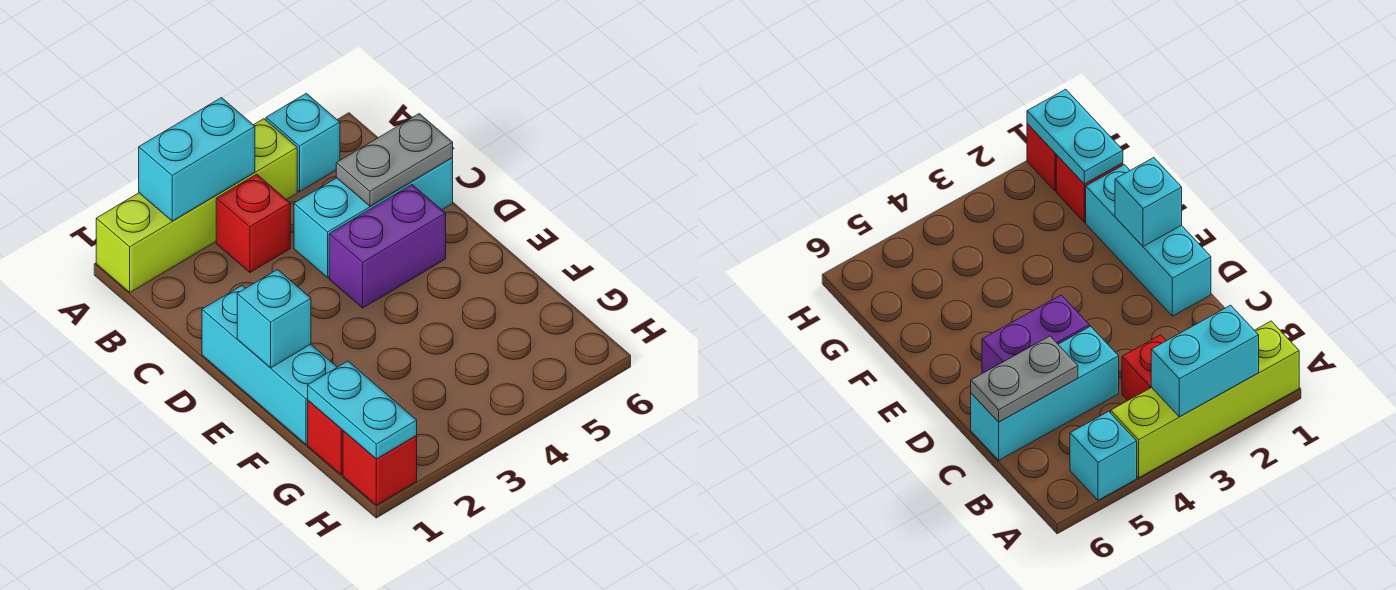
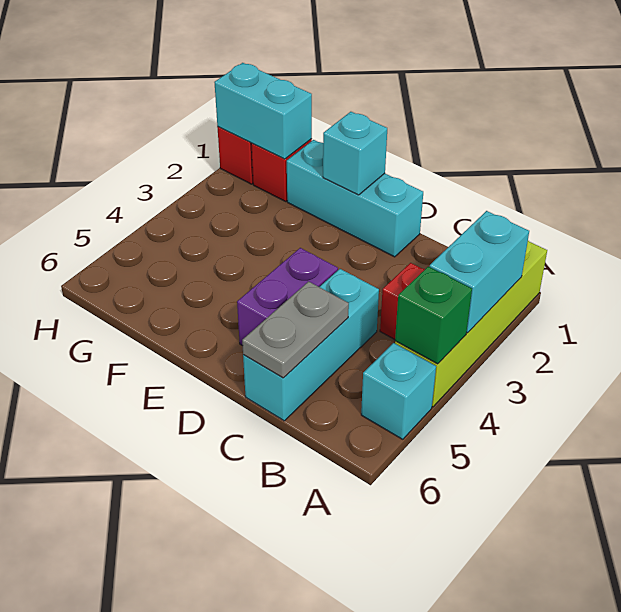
none -> green brick A4 level 2
cyan plate G1:H1 level 2 -> cyan brick G1:H1 level 2

